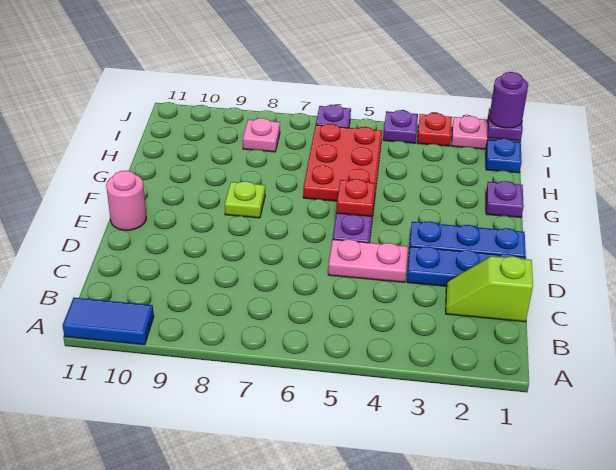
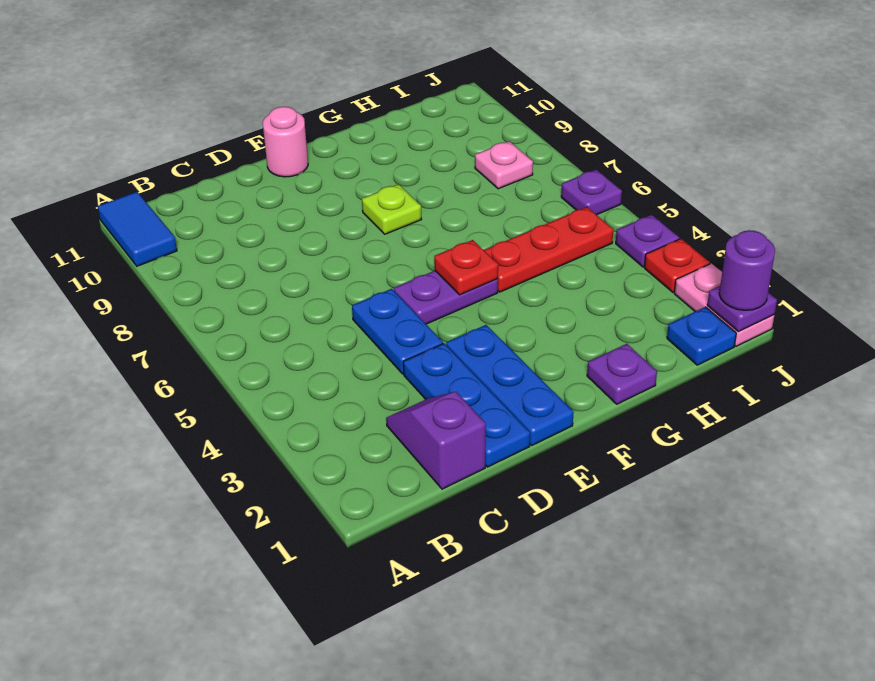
lime slope C1:C2 level 1 top 1 -> purple slope C1:C2 level 1 top 1
pink plate D4:D5 level 1 -> blue plate D4:D5 level 1
red plate G5:I6 level 1 -> red plate G5:I5 level 1

